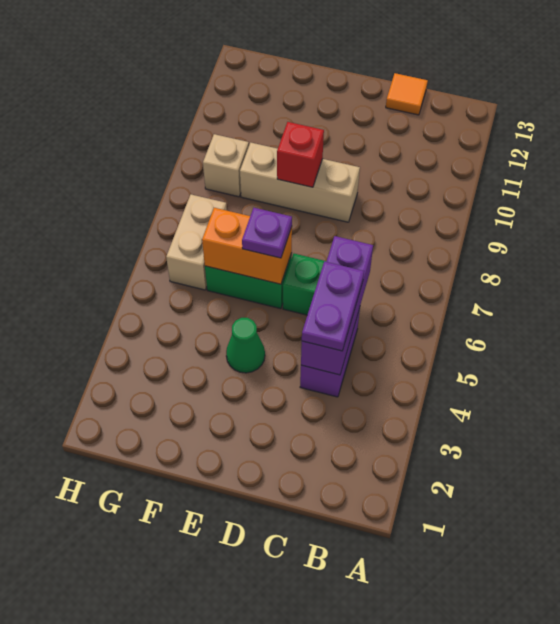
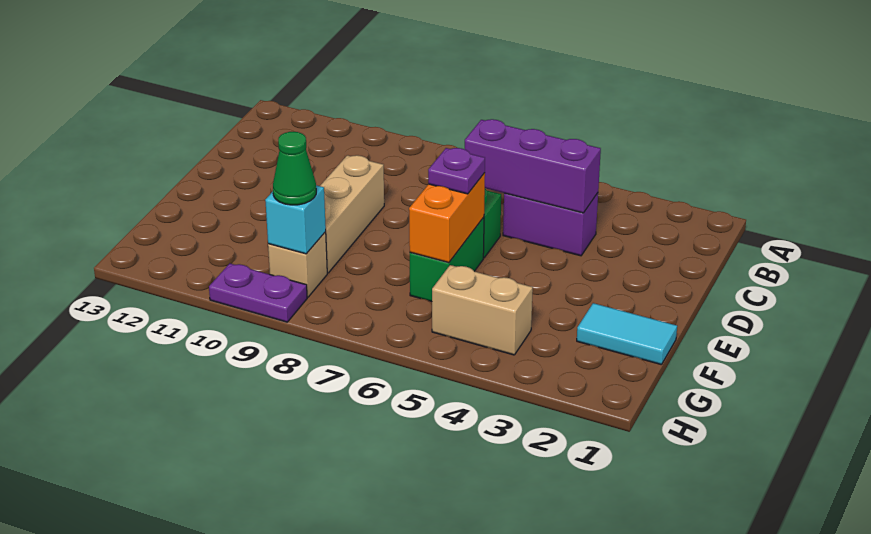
purple plate C4:C5 level 3 -> purple plate H9:H10 level 1
orange tile C13 level 1 -> none
green cone E4 level 1 -> green cone G9 level 3
red brick E9 level 2 -> none
none -> cyan tile F1:F2 level 1
tan brick G6:G7 level 1 -> tan brick G4:G5 level 1
none -> cyan brick G9 level 2

